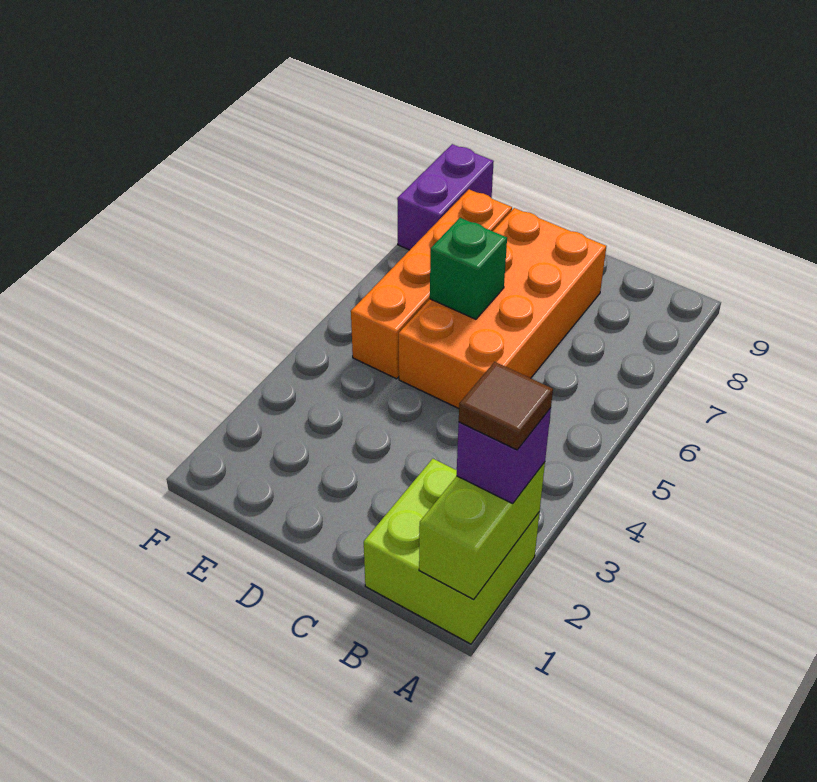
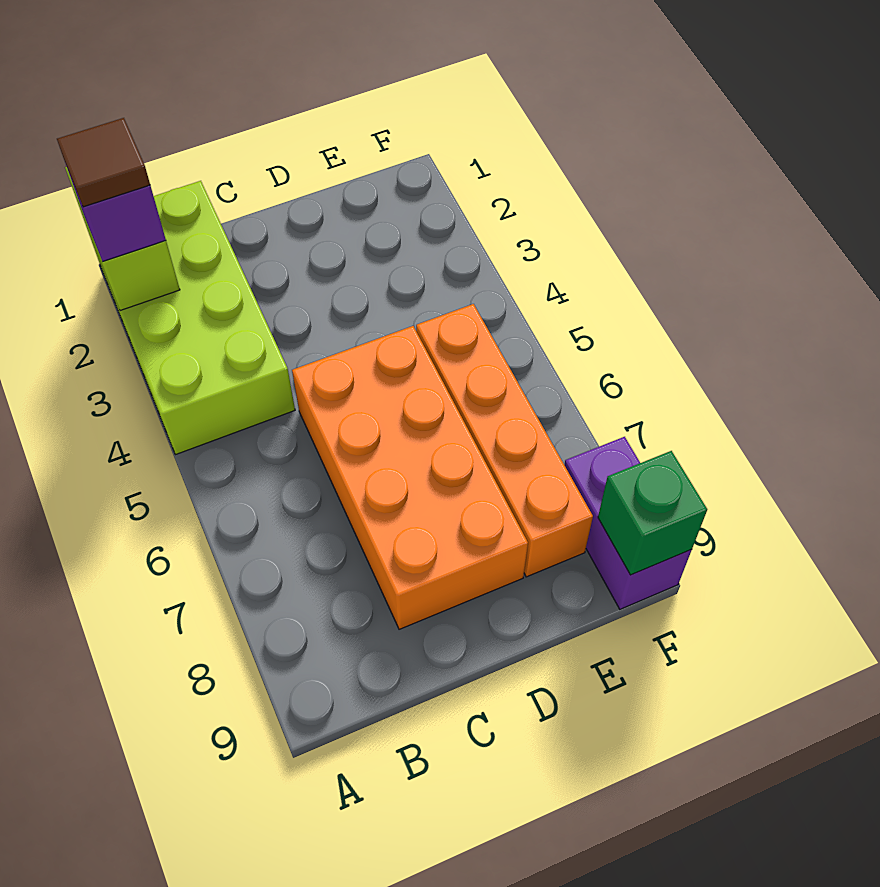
lime brick A1:B2 level 1 -> lime brick A1:B4 level 1
green brick D6 level 2 -> green brick F9 level 2

